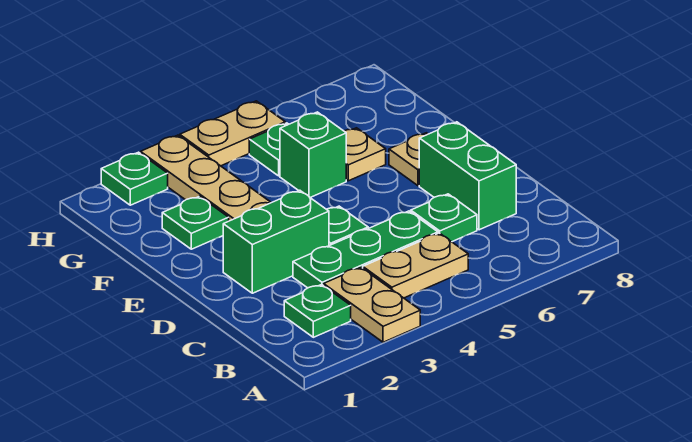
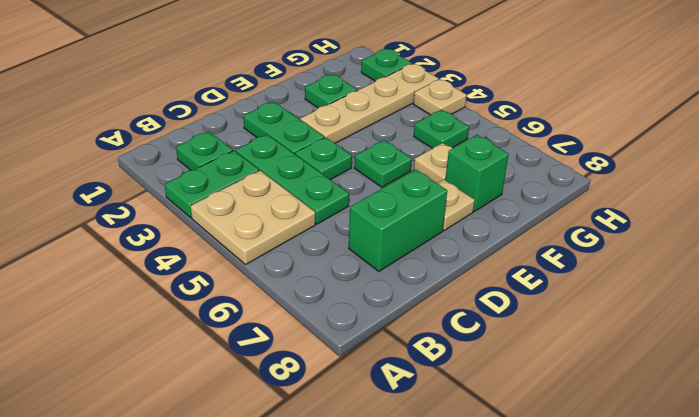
tan plate A3:B3 level 1 -> green plate A3:B3 level 1
tan plate B4:B5 level 1 -> tan plate A4:B5 level 1
green plate C6 level 1 -> green plate E5 level 1
green brick D2:D3 level 1 -> green plate D2:D3 level 1
green brick F5 level 1 -> green brick F7 level 1
tan plate H4:H5 level 1 -> tan plate H4 level 1

